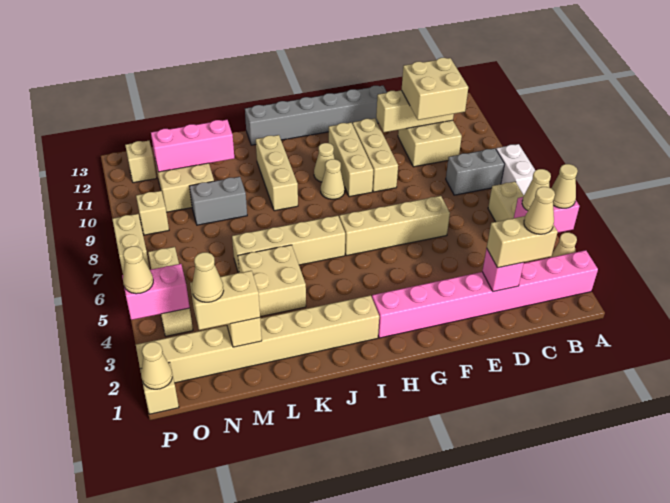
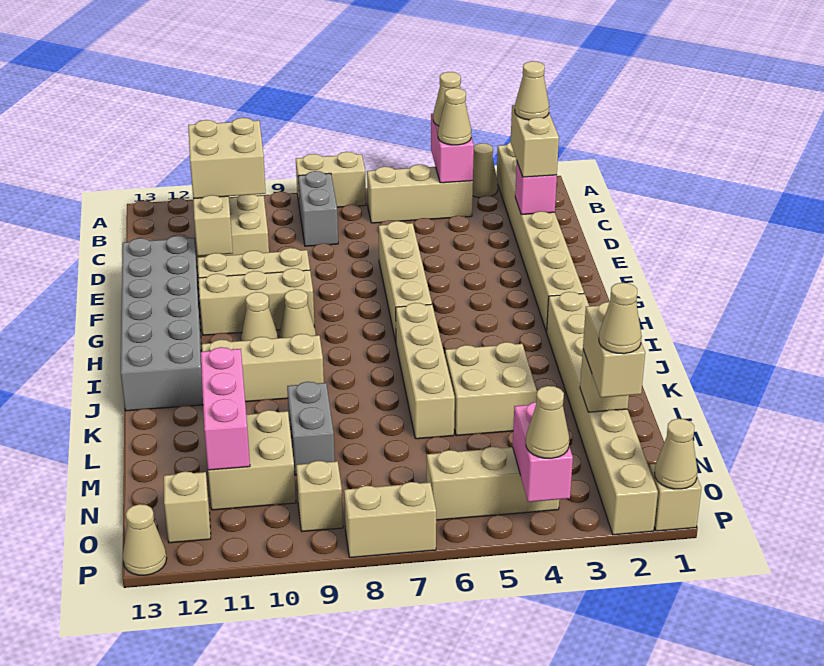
pink brick A2:H2 level 1 -> tan brick A2:H2 level 1
white brick A7:A8 level 1 -> tan brick A7:A8 level 1
grey brick E13:J13 level 1 -> grey brick E12:J13 level 1
none -> tan cone P13 level 1

